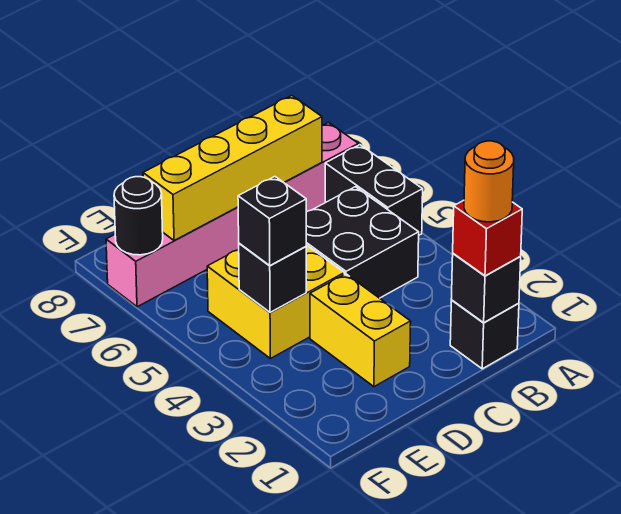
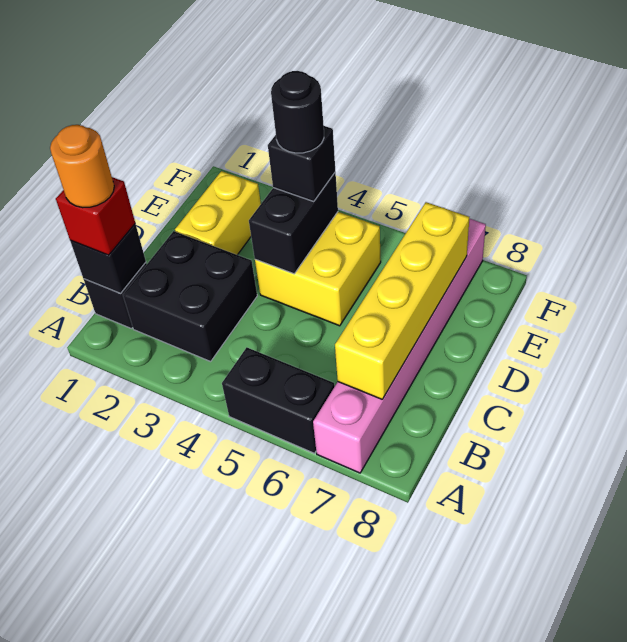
black brick B4:C5 level 1 -> black brick B2:C3 level 1
yellow brick D2:D3 level 1 -> yellow brick D2:E2 level 1
black brick E4 level 2 -> black brick D4:E4 level 2
black round brick F7 level 2 -> black round brick E4 level 4

